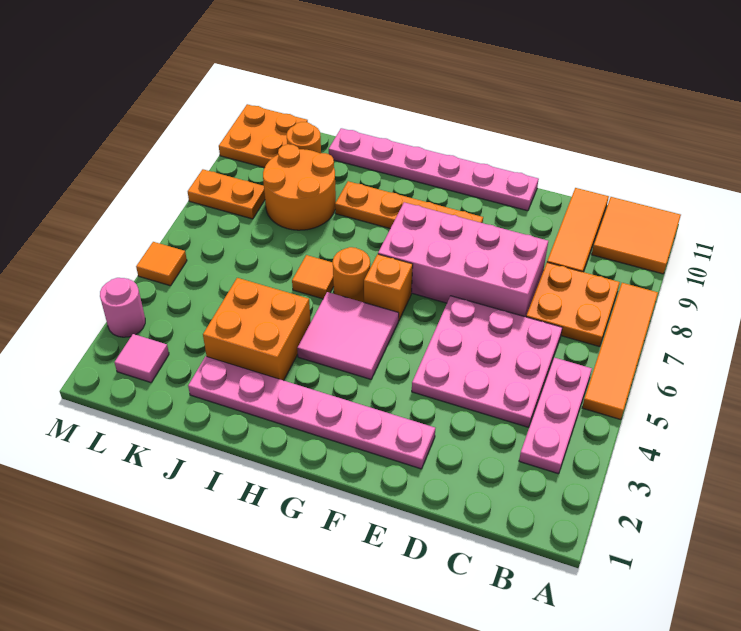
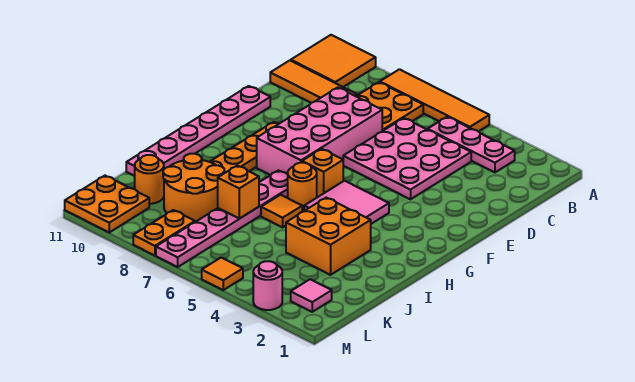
pink plate E2:J2 level 1 -> pink plate H7:M7 level 1
none -> orange brick J7 level 2

